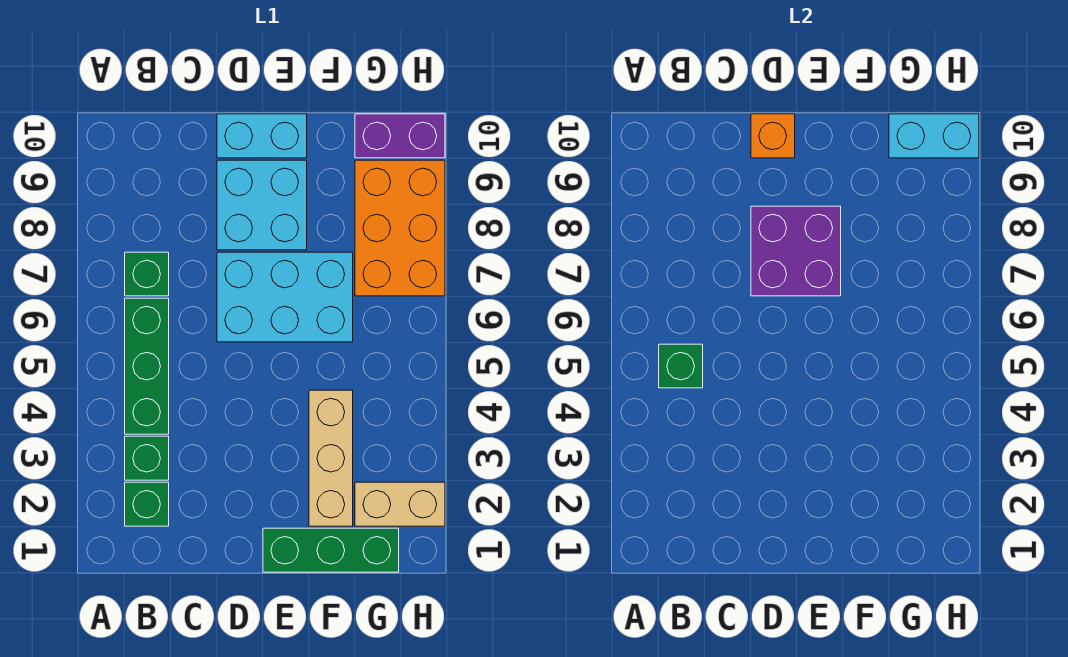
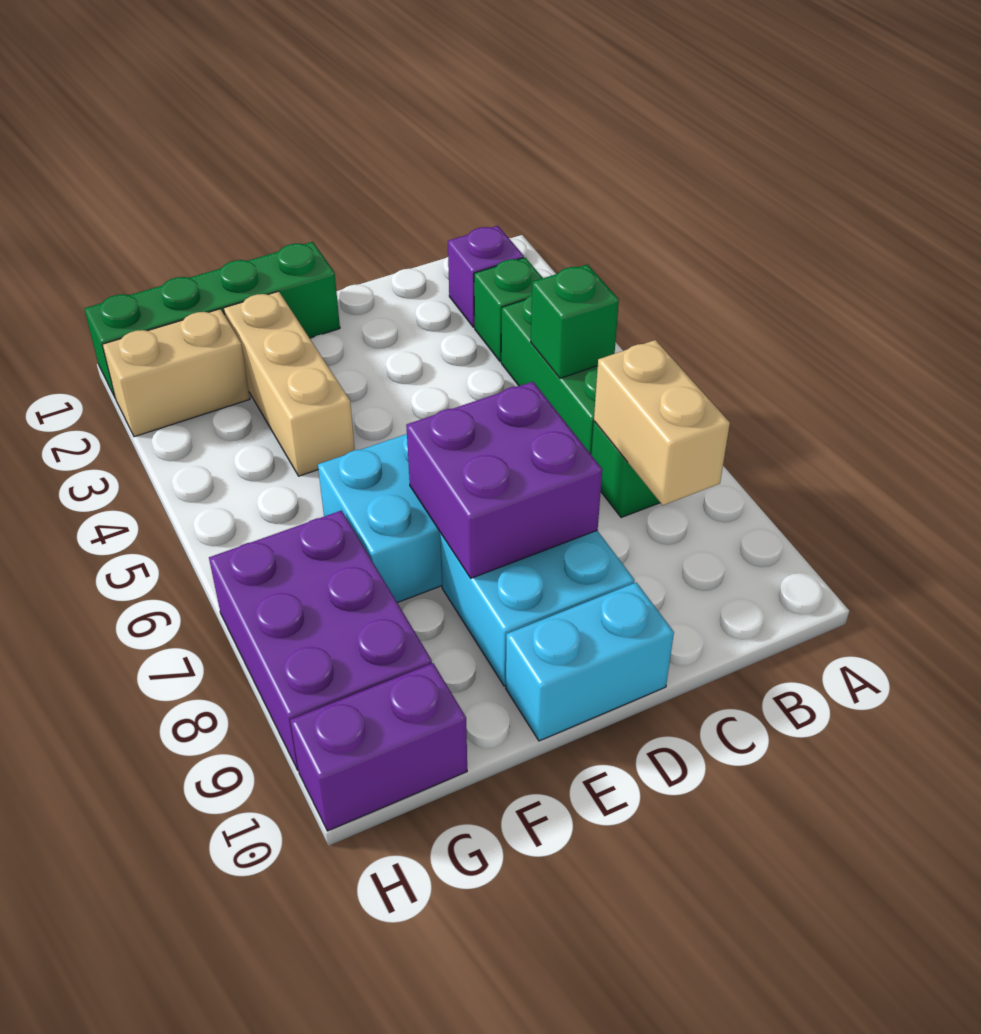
green brick B2 level 1 -> purple brick B2 level 1
none -> tan brick B7:B8 level 2
orange brick D10 level 2 -> none
green brick E1:G1 level 1 -> green brick E1:H1 level 1
orange brick G7:H9 level 1 -> purple brick G7:H9 level 1
cyan brick G10:H10 level 2 -> none

